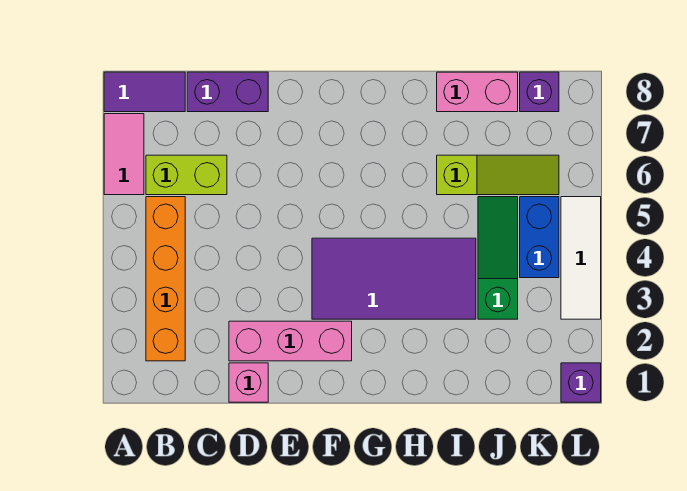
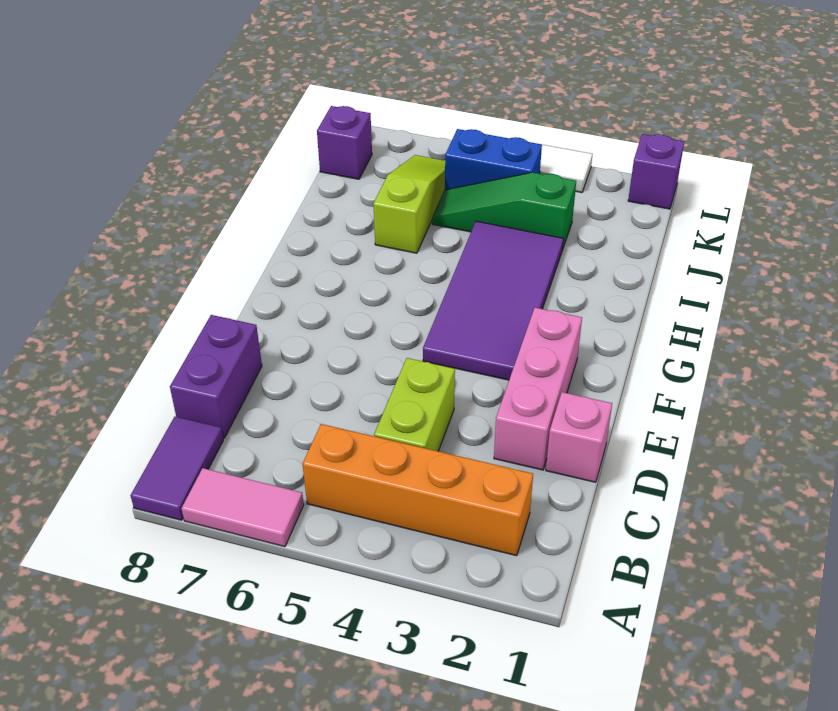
lime brick B6:C6 level 1 -> lime brick C4:D4 level 1
pink brick I8:J8 level 1 -> none

